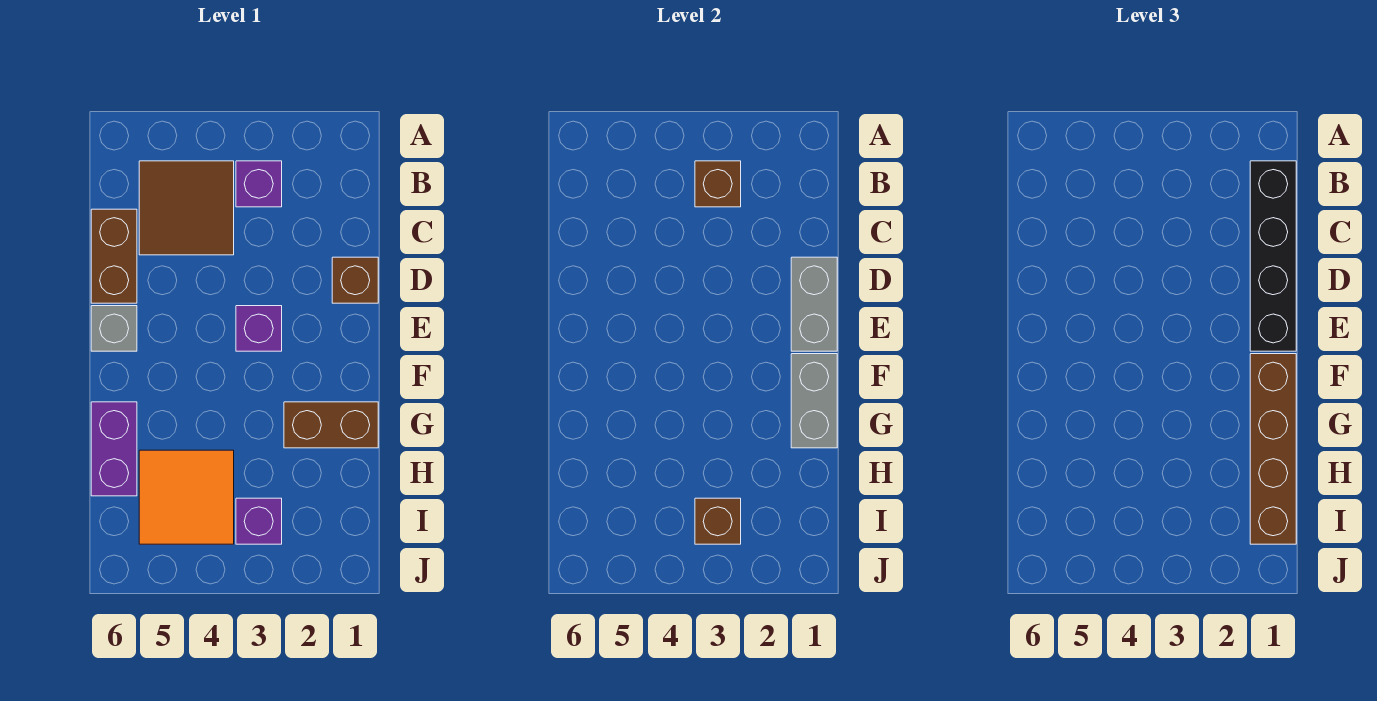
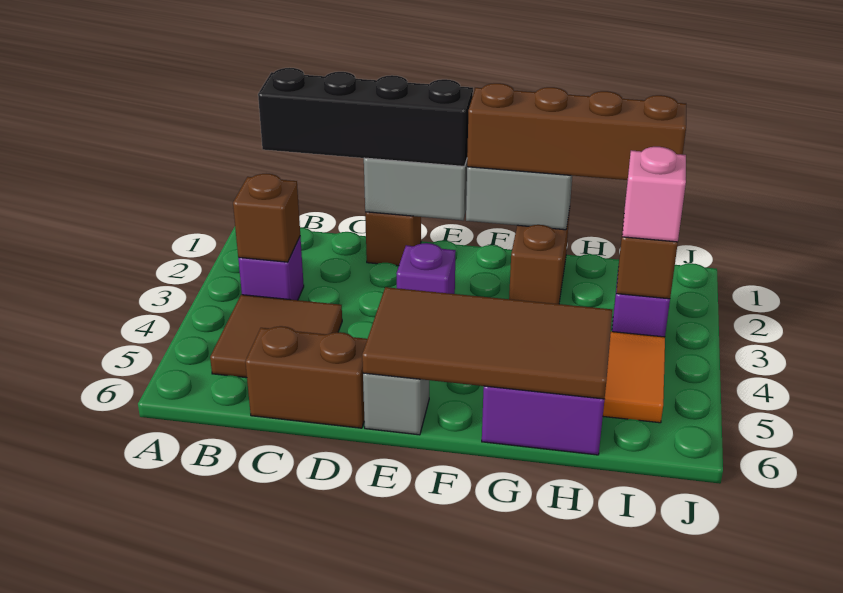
none -> brown tile E5:H6 level 2
none -> pink brick I3 level 3

